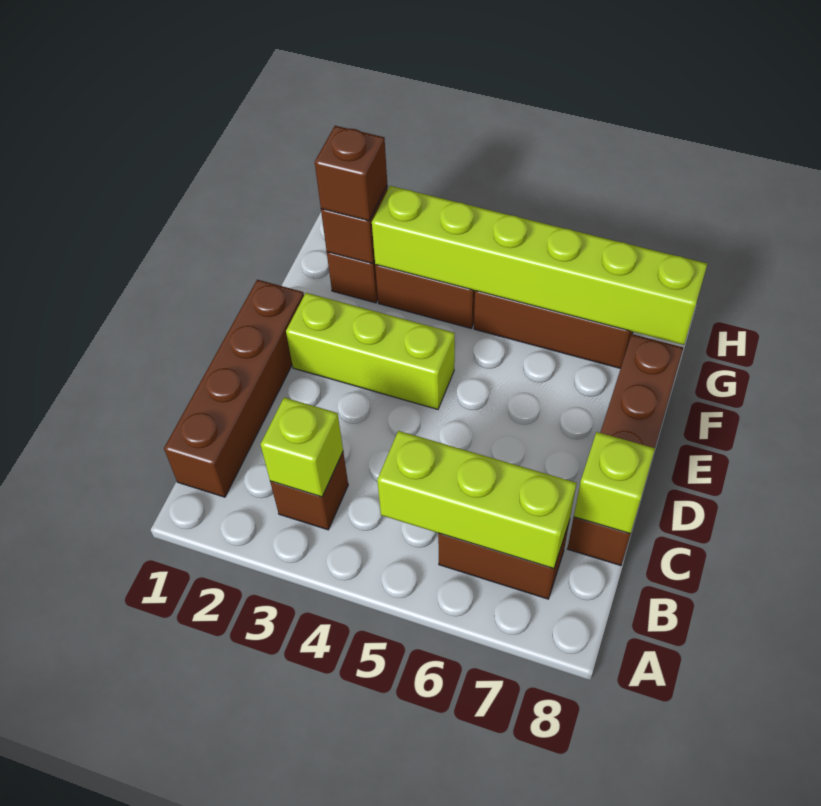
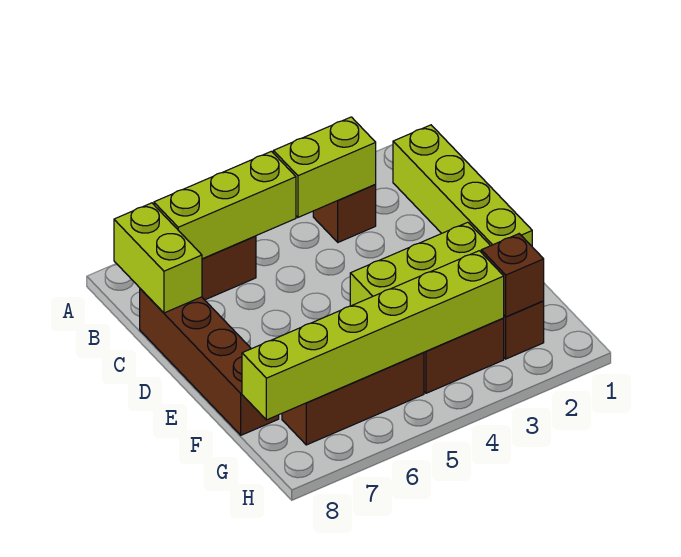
brown brick B1:E1 level 1 -> lime brick B1:E1 level 1
lime brick B3 level 2 -> lime brick B3:B4 level 2
lime brick C8 level 2 -> lime brick B8:C8 level 2
brown brick G2 level 3 -> none

